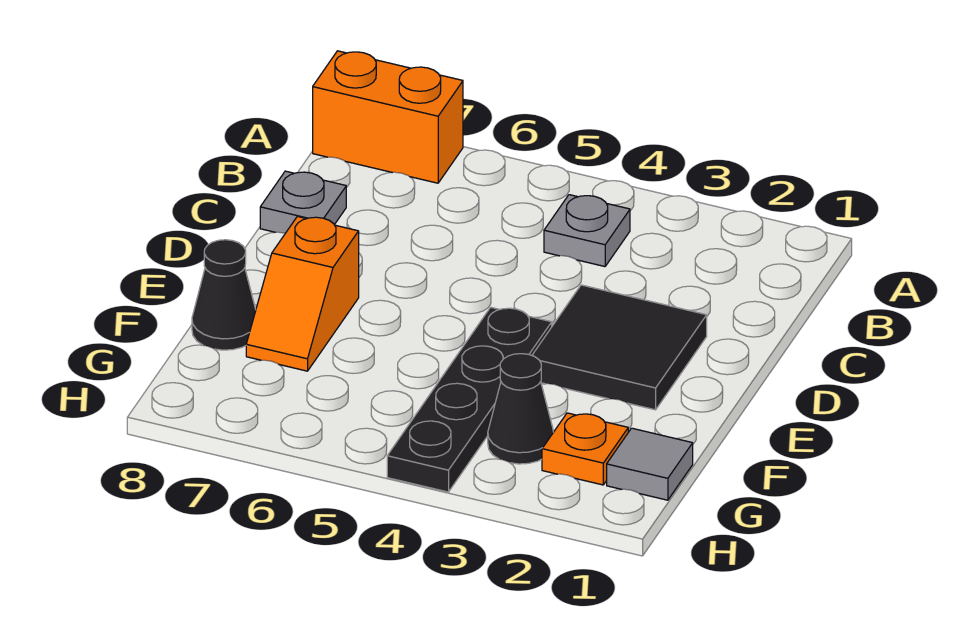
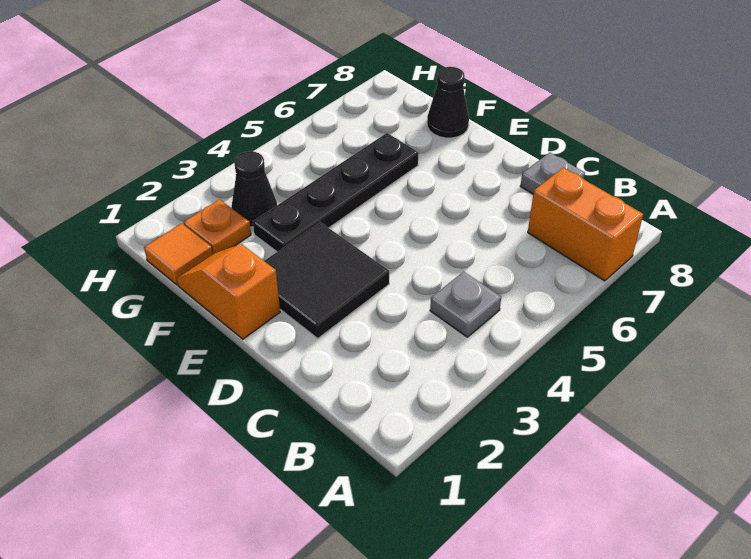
orange brick A7:A8 level 1 -> orange brick A7:B7 level 1
black plate E4:H4 level 1 -> black plate F3:F6 level 1
orange slope E7:F7 level 1 top E -> orange slope E1:F1 level 1 top E
grey tile G1 level 1 -> orange tile G1 level 1

